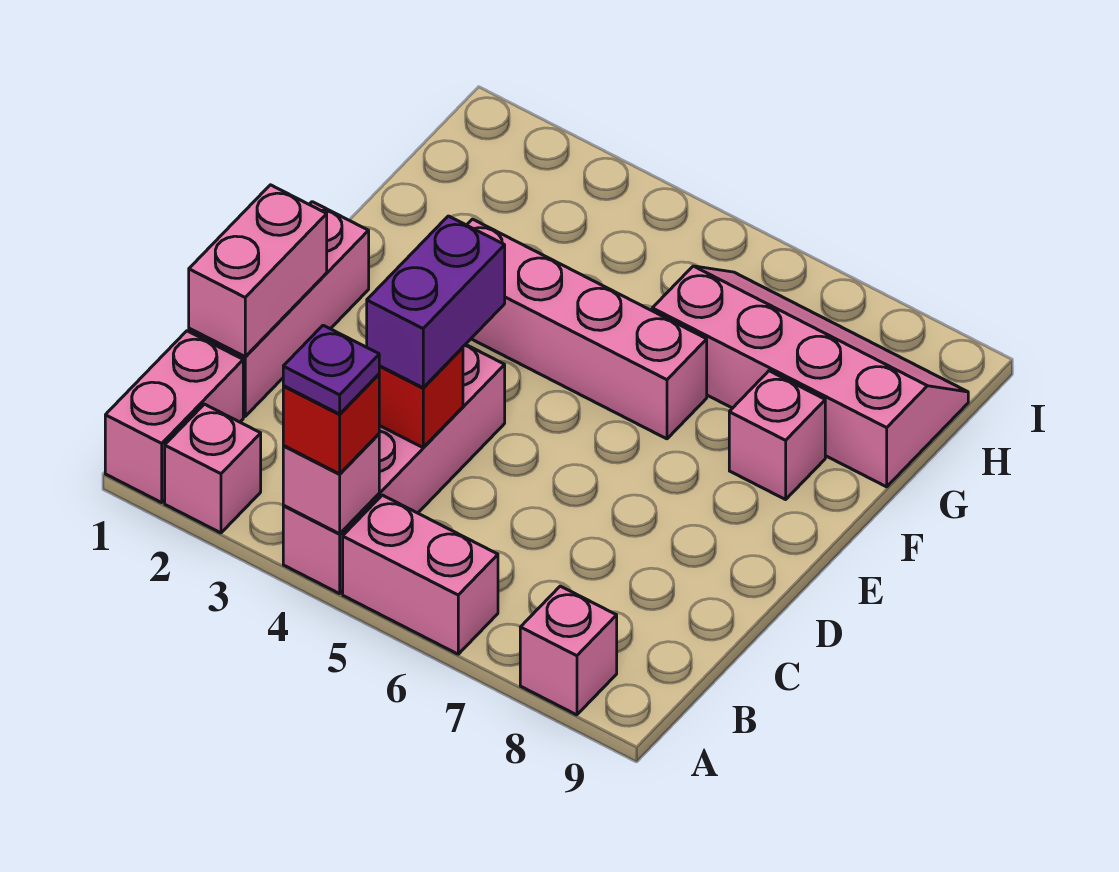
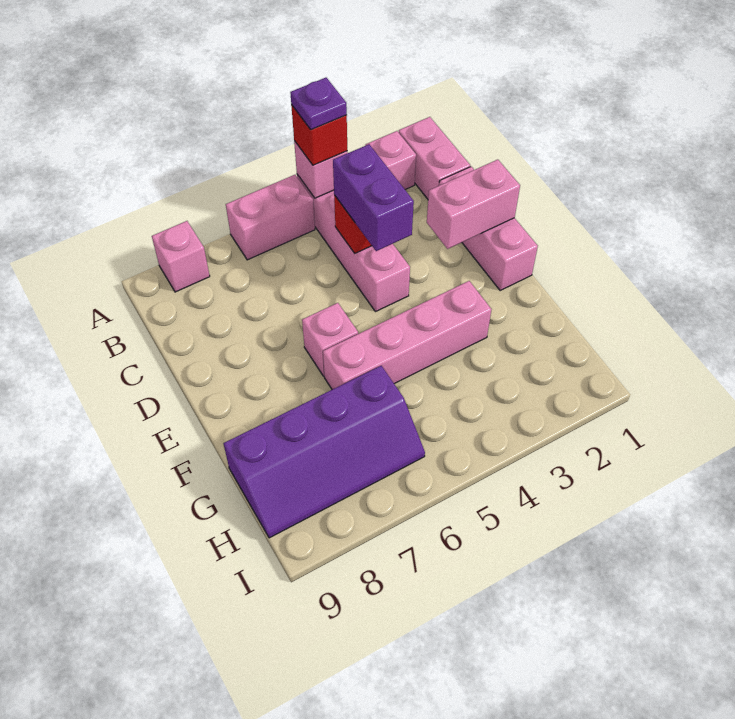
pink brick C1:D1 level 2 -> pink brick D1:D2 level 2
pink brick F8 level 1 -> pink brick E6 level 1
pink slope G6:H9 level 1 top G -> purple slope G6:H9 level 1 top G

